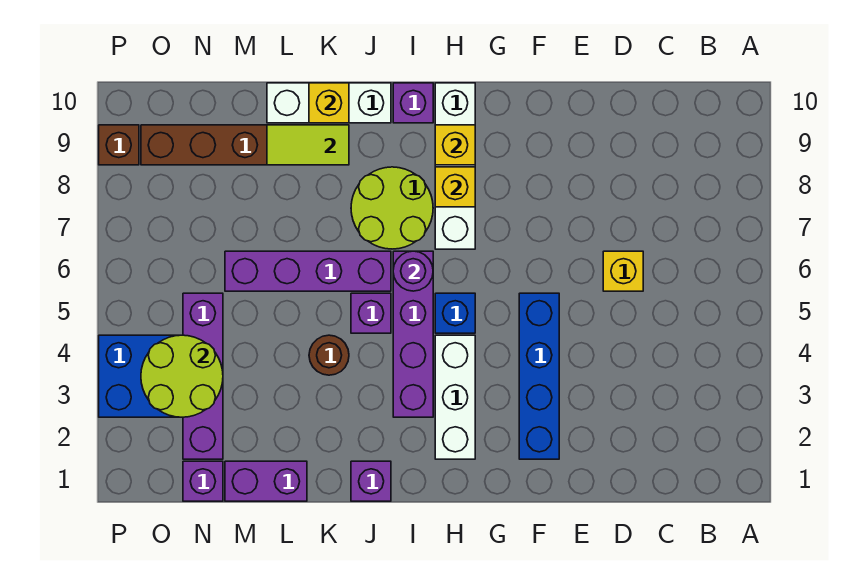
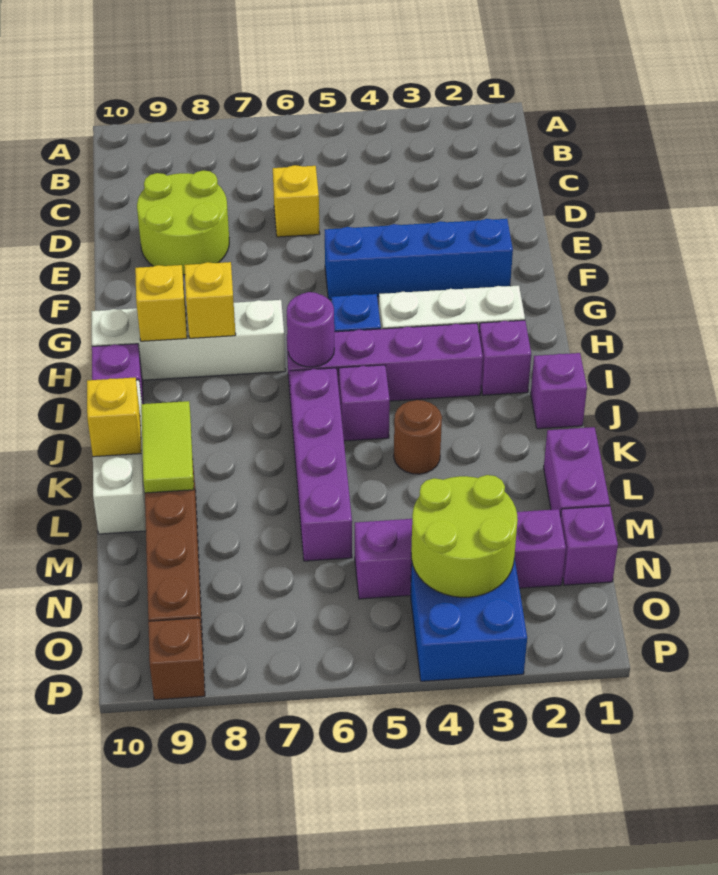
none -> purple brick I2 level 1
lime round brick I7:J8 level 1 -> lime round brick D8:E9 level 1

